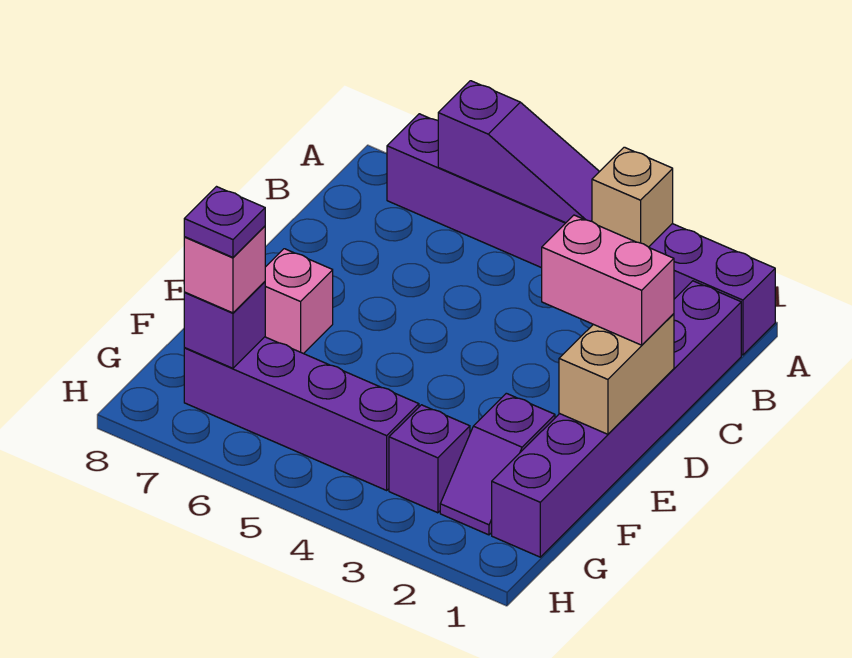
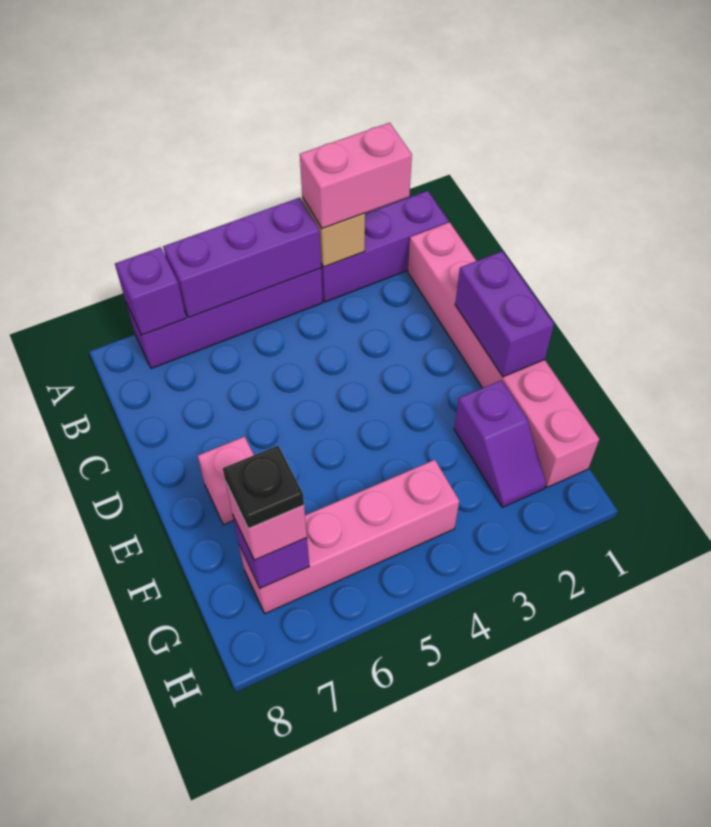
purple slope A4:A6 level 2 top 6 -> purple brick A4:A6 level 2
purple brick B1:G1 level 1 -> pink brick B1:G1 level 1
tan brick D1:E1 level 2 -> purple brick D1:E1 level 2
pink brick D1:D2 level 3 -> pink brick A2:A3 level 3
purple brick G3 level 1 -> purple brick A7 level 2
purple brick G4:G7 level 1 -> pink brick G4:G7 level 1
purple plate G7 level 4 -> black plate G7 level 4

